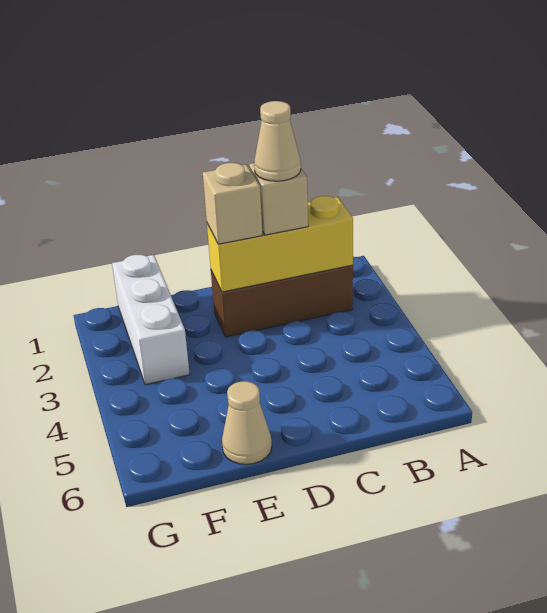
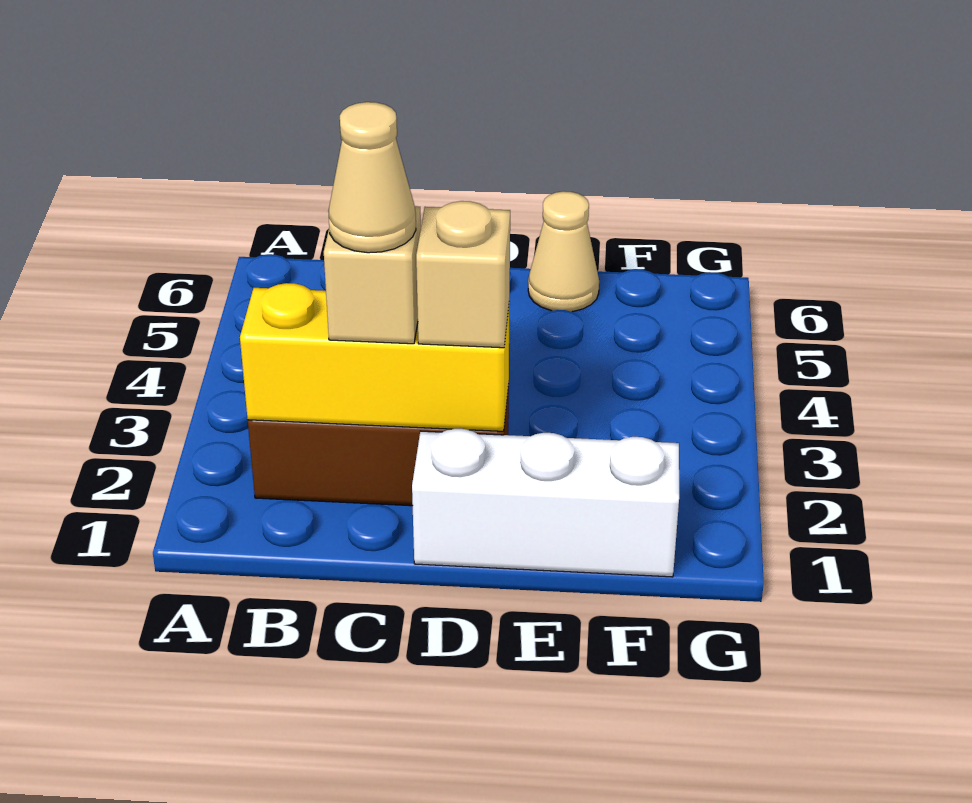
white brick F1:F3 level 1 -> white brick D1:F1 level 1

